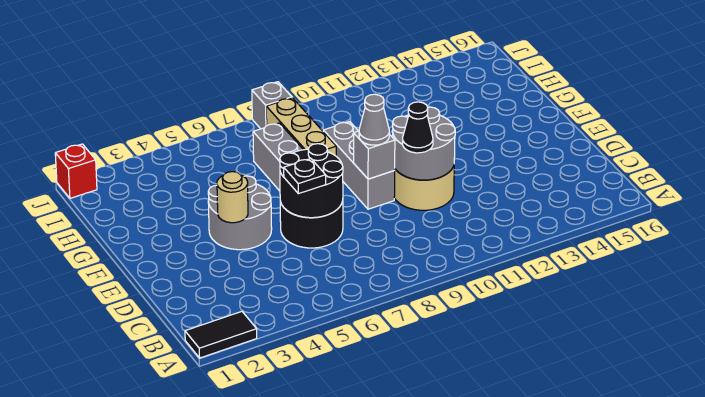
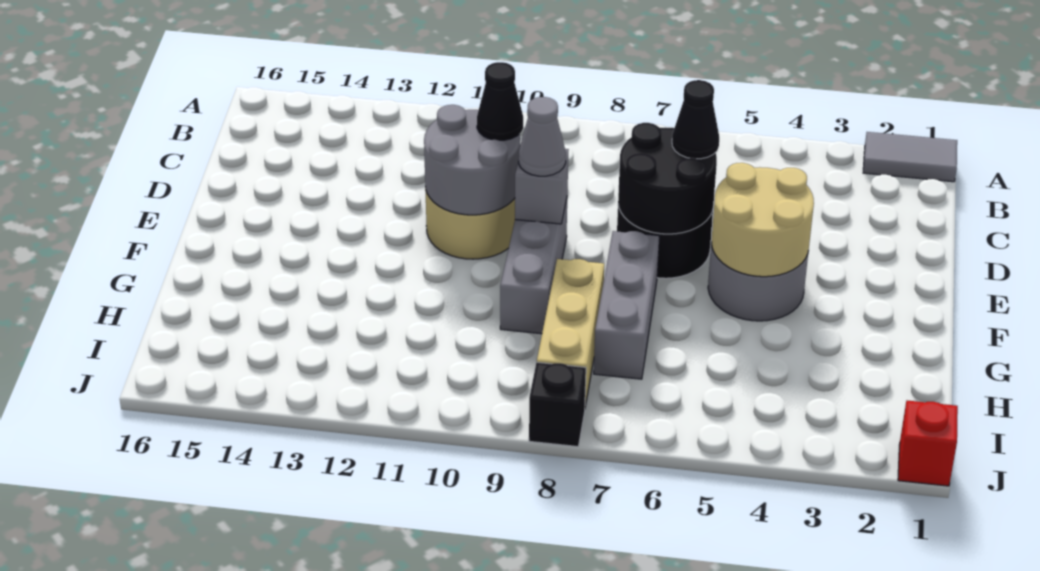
black tile A1:A2 level 1 -> grey tile A1:A2 level 1
black plate D6 level 3 -> black cone D6 level 3
tan round brick E4 level 2 -> tan round brick E4:F5 level 2
grey brick J8 level 1 -> black brick J8 level 1

